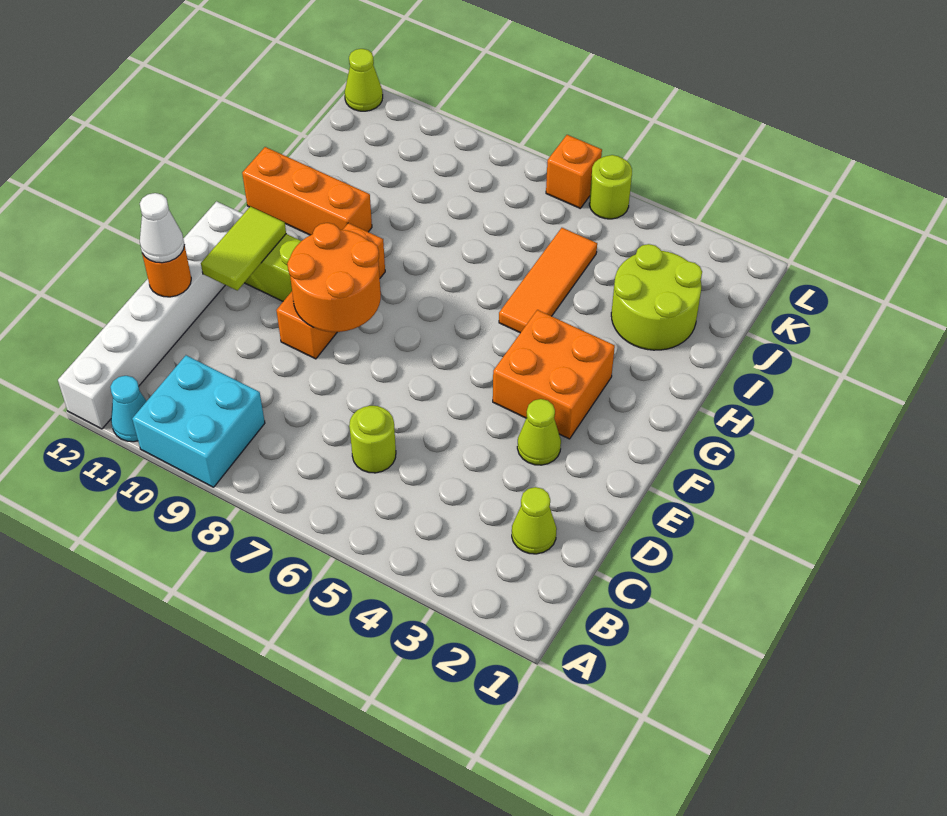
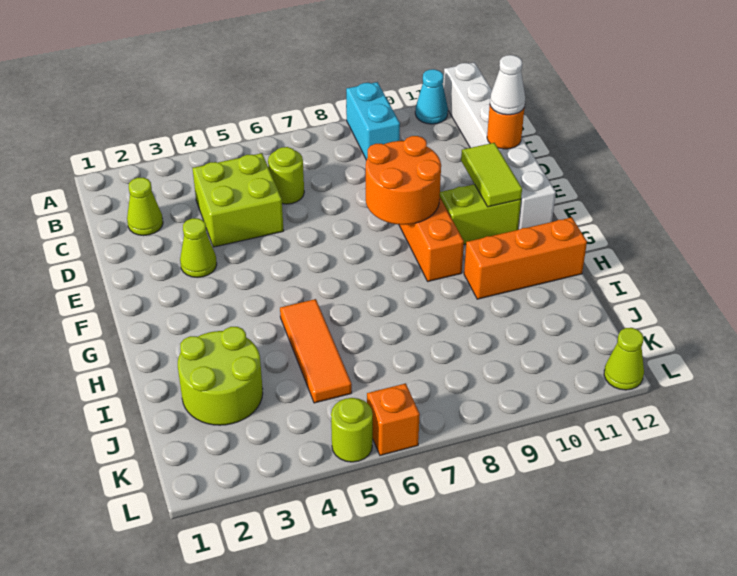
cyan brick A9:B10 level 1 -> cyan brick A9:B9 level 1
none -> lime brick C4:D5 level 1
orange brick F3:G4 level 1 -> none

